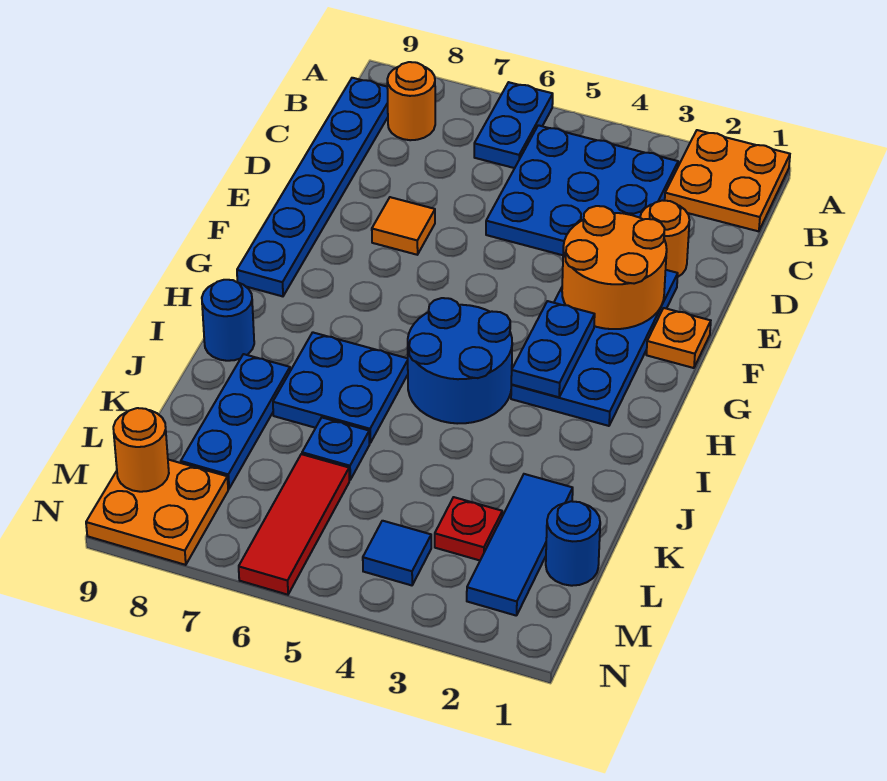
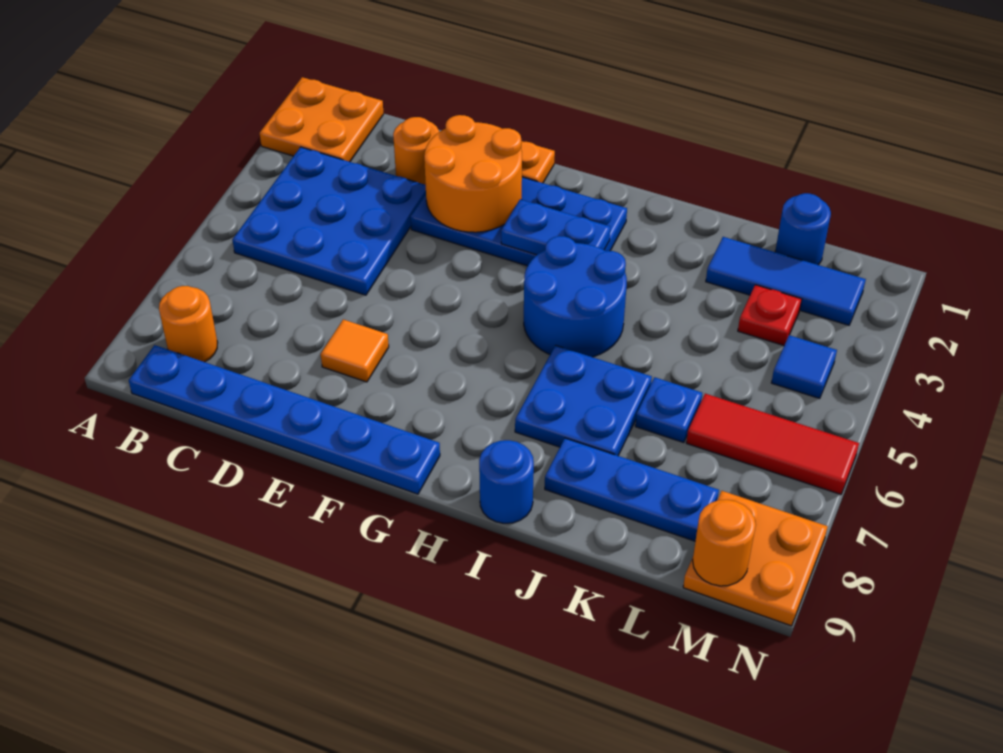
blue plate A6:B6 level 1 -> none

